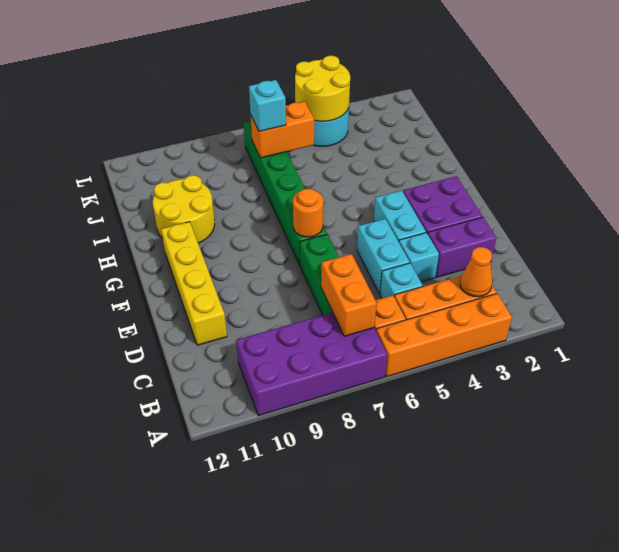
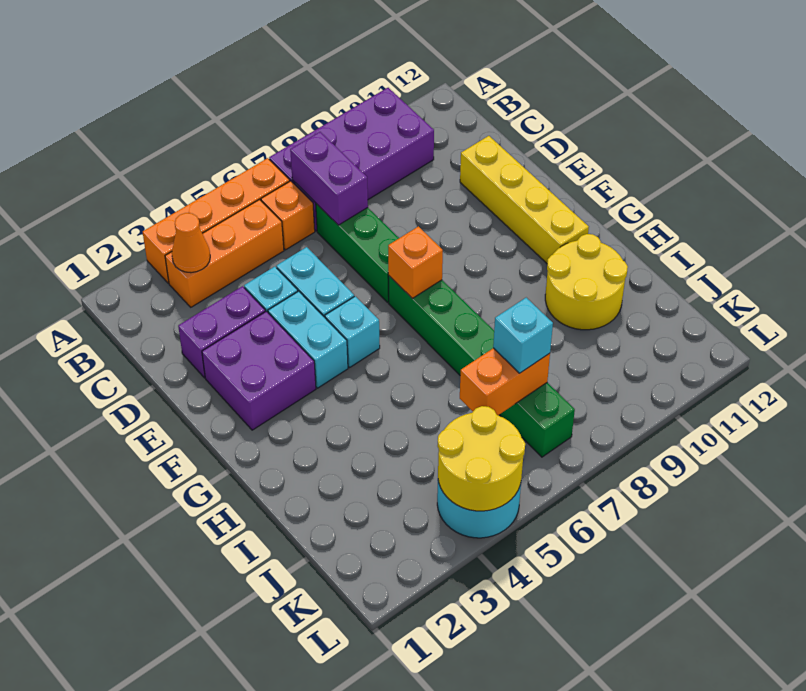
orange brick B7:C7 level 2 -> purple brick B7:C7 level 2
cyan brick C5 level 1 -> cyan brick F5 level 1
orange round brick F7 level 2 -> orange brick F7 level 2

